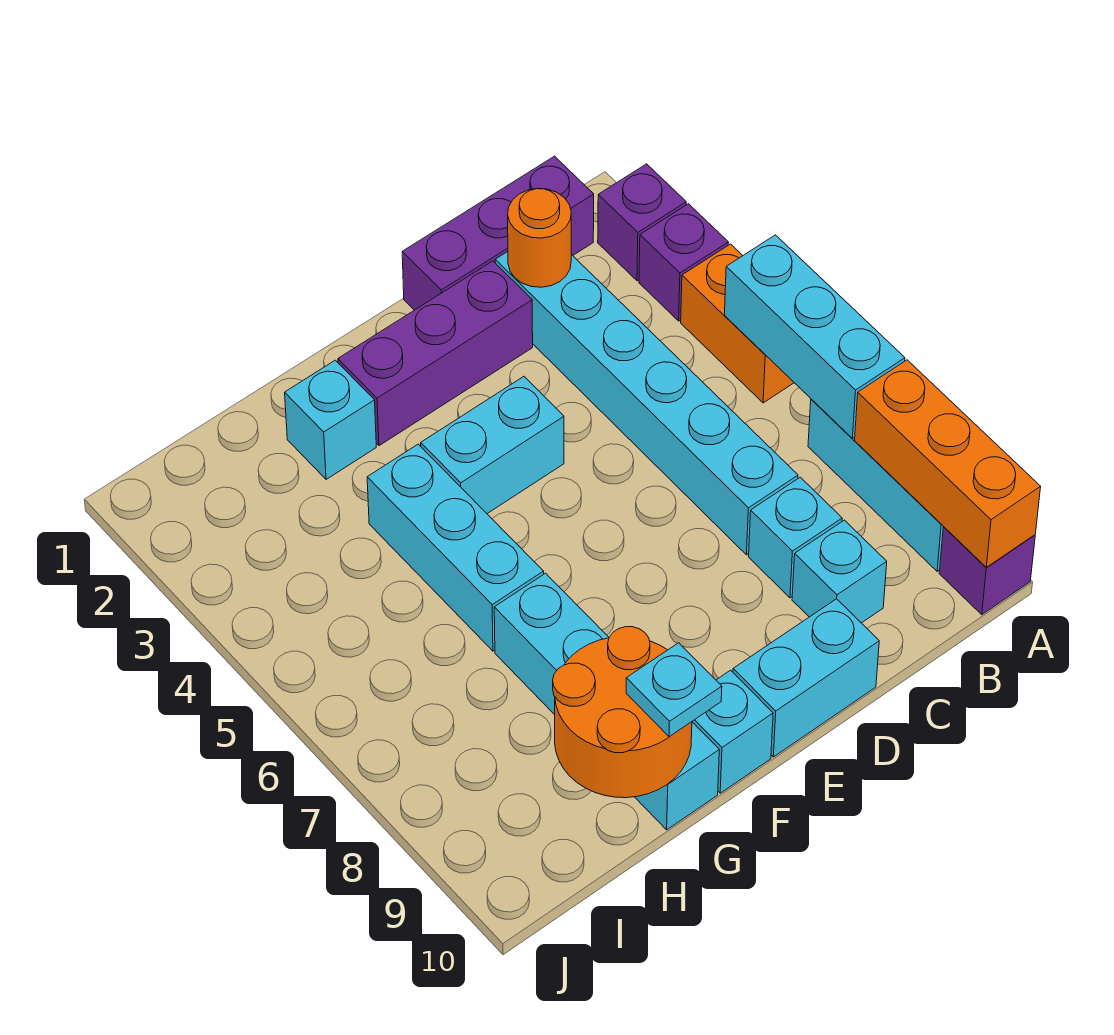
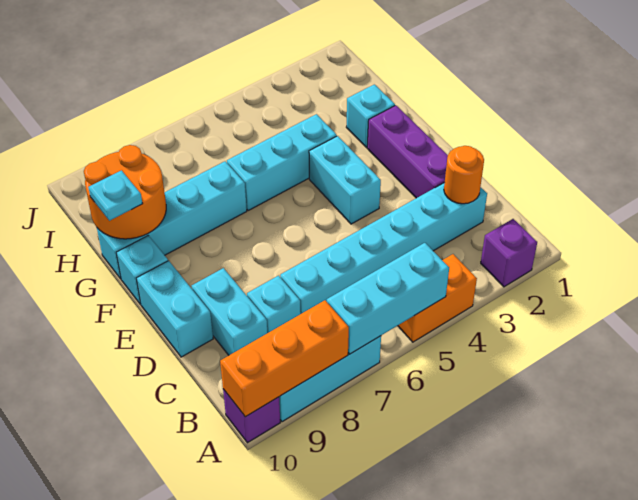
purple brick A3 level 1 -> none
purple brick B1:D1 level 1 -> none
cyan brick C9 level 1 -> cyan brick C9:D9 level 1

